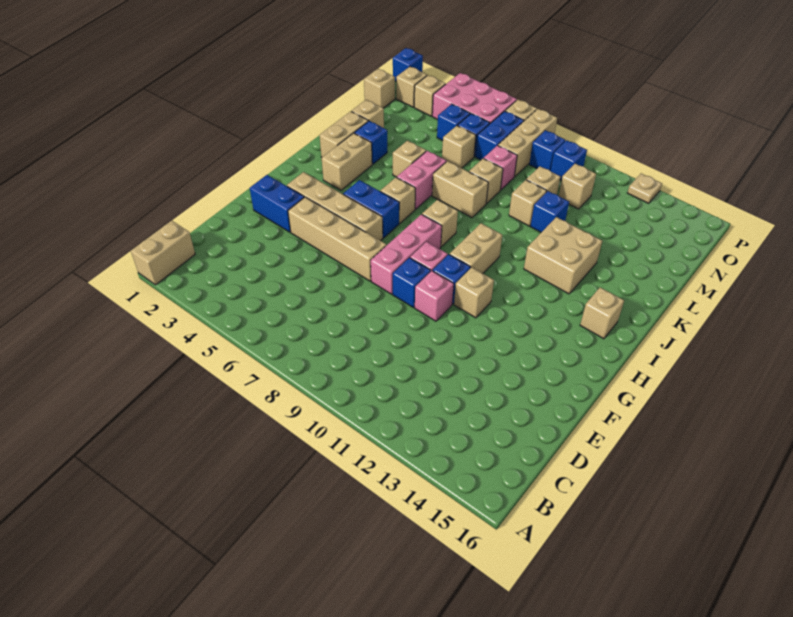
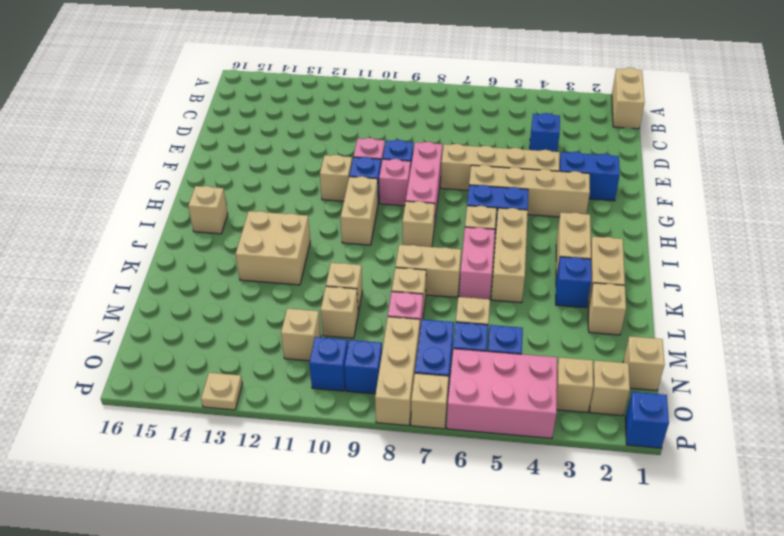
tan brick K5 level 1 -> tan brick I5:K5 level 1
blue brick L11 level 1 -> blue brick D4 level 1

